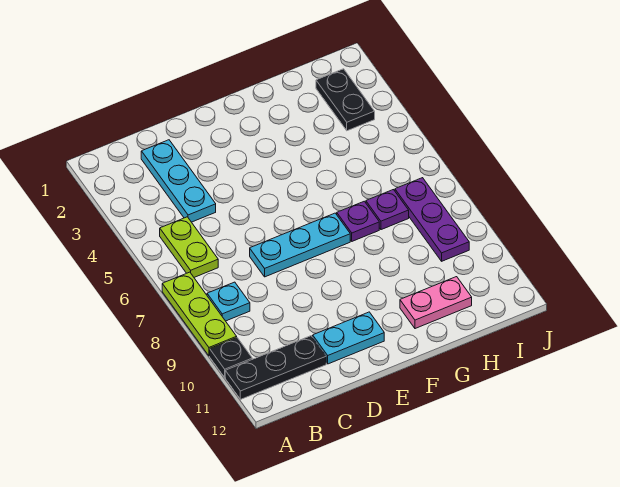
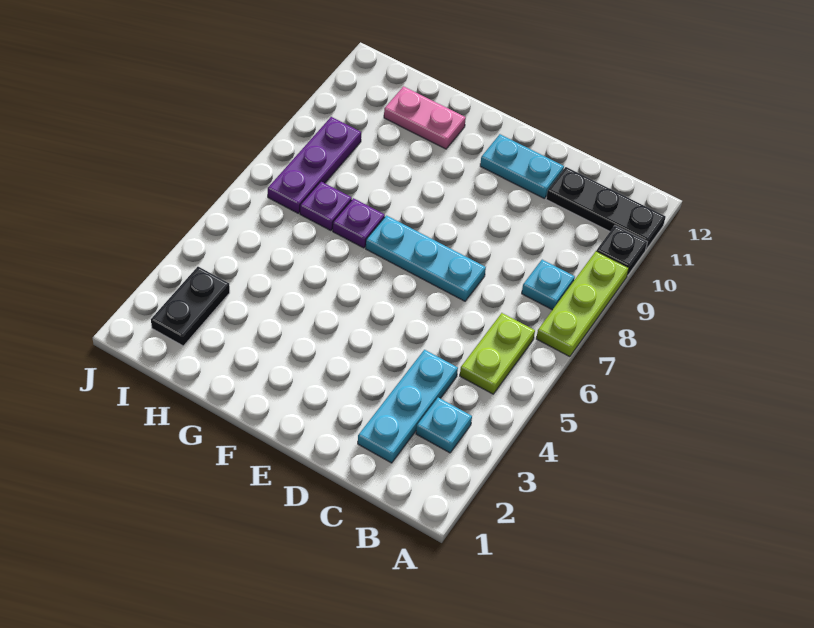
none -> cyan plate B3 level 1

